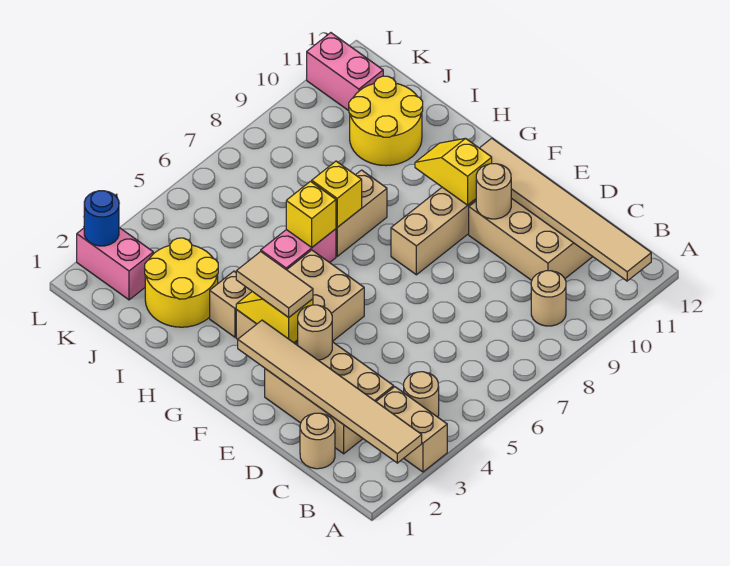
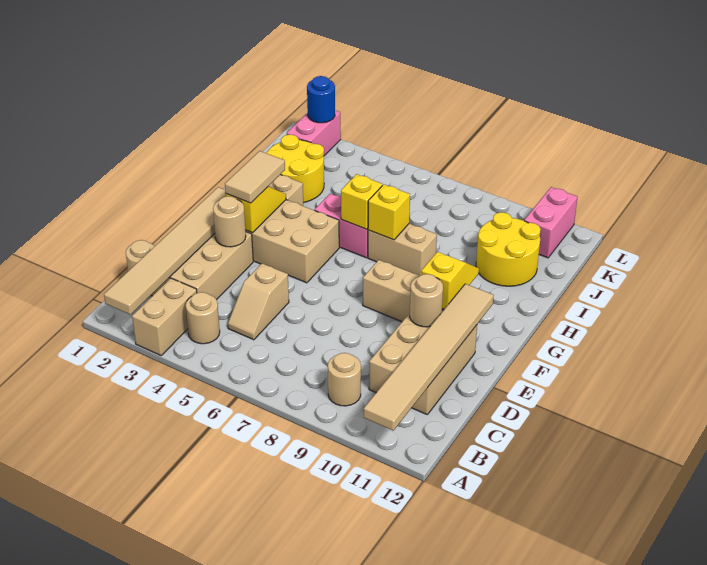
none -> tan slope C5:D5 level 1 top D

